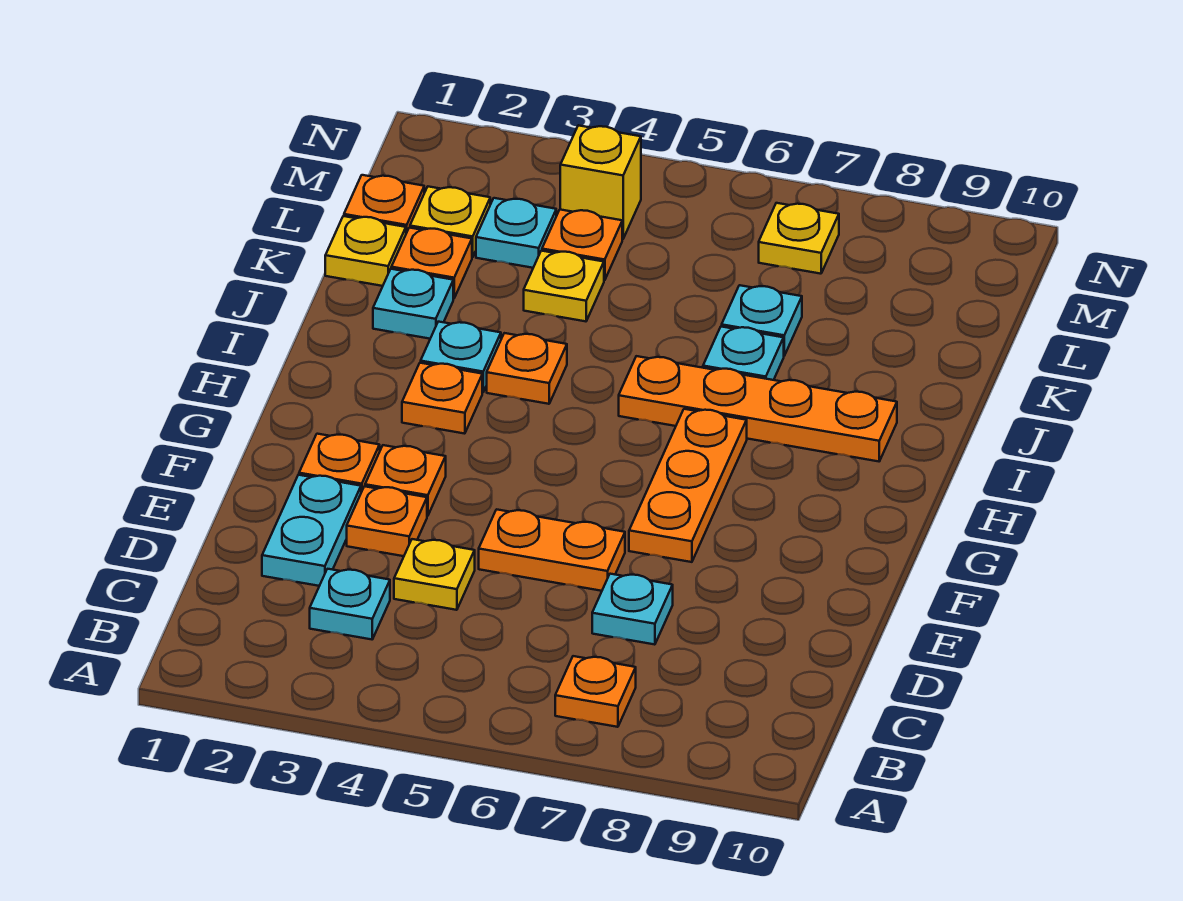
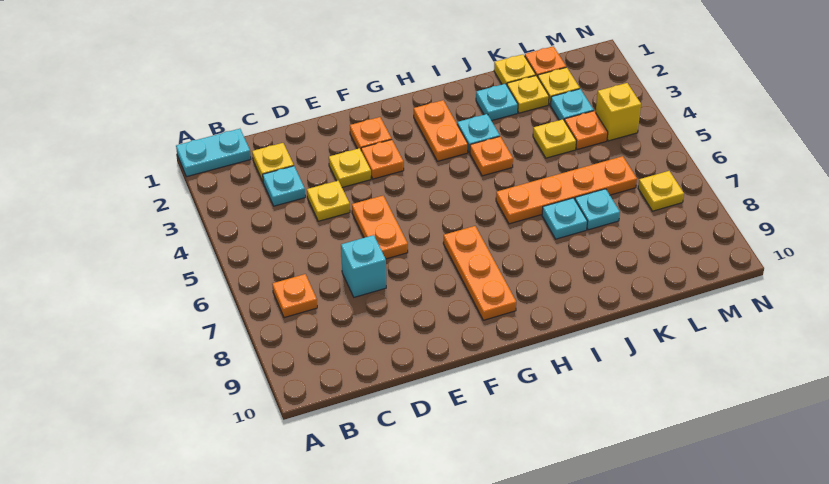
none -> yellow plate C2 level 1
cyan plate D2:E2 level 1 -> cyan plate A1:B1 level 1
cyan plate D7 level 1 -> cyan brick D7 level 1
orange plate E3 level 1 -> yellow plate E3 level 1
orange plate F7:H7 level 1 -> orange plate G7:G9 level 1
orange plate H3 level 1 -> orange plate H2:H3 level 1
orange plate I6:I9 level 1 -> orange plate I6:L6 level 1
orange plate K2 level 1 -> yellow plate K2 level 1

